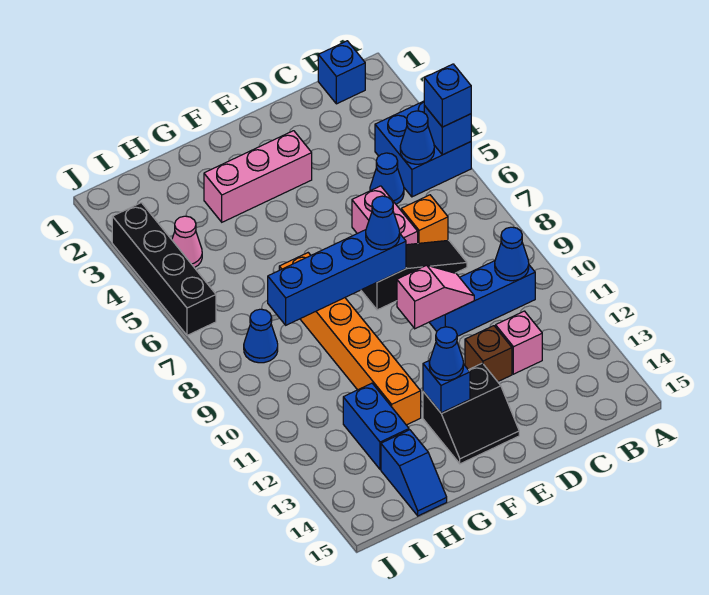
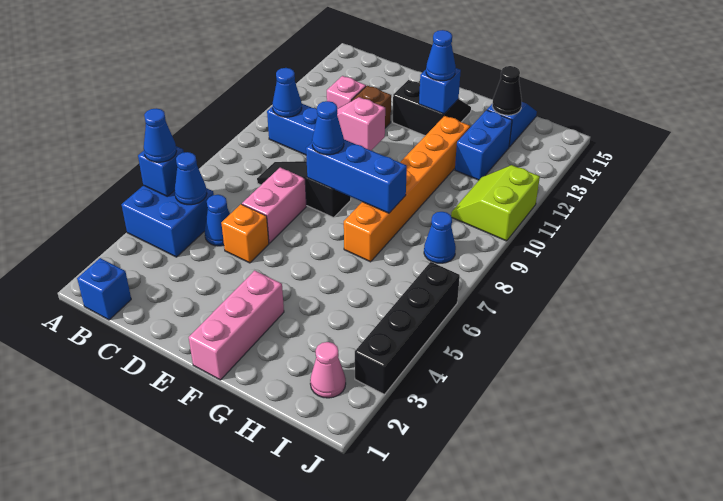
blue brick A5 level 3 -> blue cone A5 level 3
orange brick C7 level 1 -> orange brick D5 level 1
pink brick E3:G3 level 1 -> pink brick F1:F3 level 1
blue brick E8:H8 level 2 -> blue brick E8:G8 level 2
none -> black cone H14 level 2
pink cone I4 level 1 -> pink cone I2 level 1
none -> lime slope I10:J11 level 1 top J

